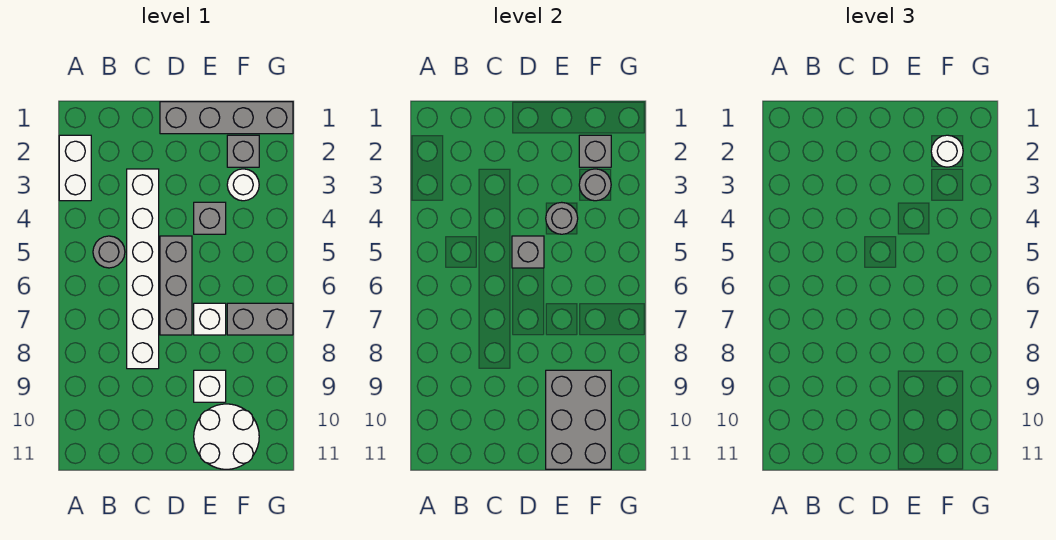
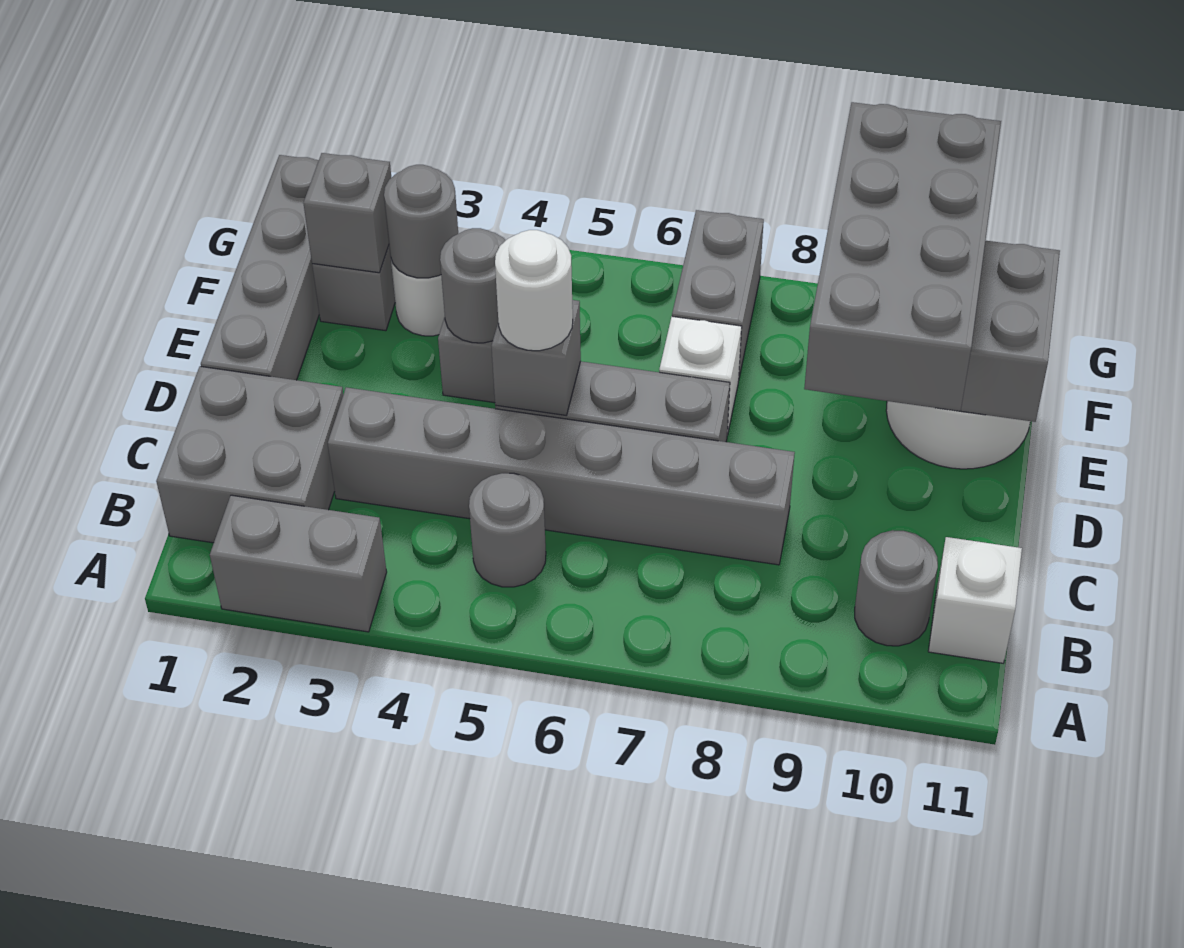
white brick A2:A3 level 1 -> grey brick A2:A3 level 1
none -> grey brick B1:C2 level 1
none -> grey round brick B10 level 1
white brick C3:C8 level 1 -> grey brick C3:C8 level 1
none -> grey brick D9:G10 level 3
white brick E9 level 1 -> white brick B11 level 1
white round brick F2 level 3 -> white round brick D5 level 3

